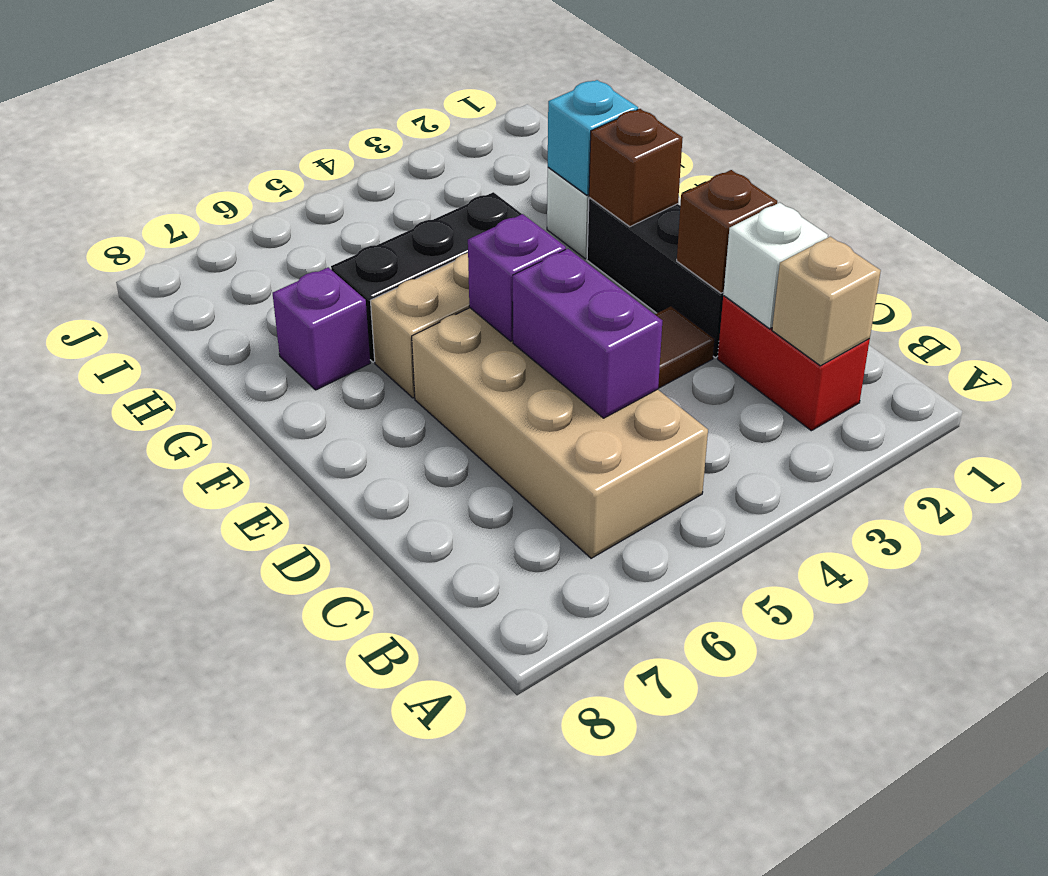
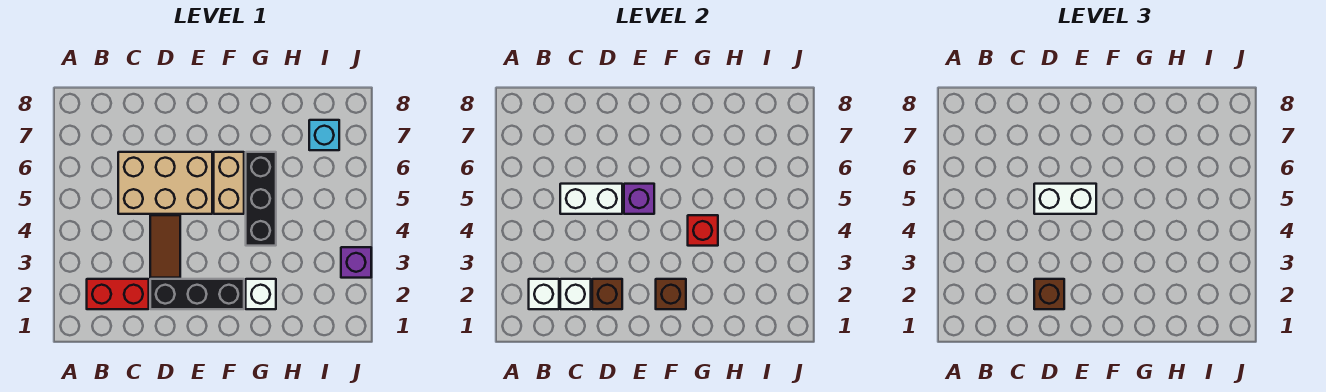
tan brick B2 level 2 -> white brick B2 level 2
tan brick B5:E6 level 1 -> tan brick C5:E6 level 1
purple brick C5:D5 level 2 -> white brick C5:D5 level 2
none -> brown brick D2 level 3
none -> white brick D5:E5 level 3
cyan brick G2 level 2 -> cyan brick I7 level 1
none -> red brick G4 level 2
purple brick G7 level 1 -> purple brick J3 level 1

